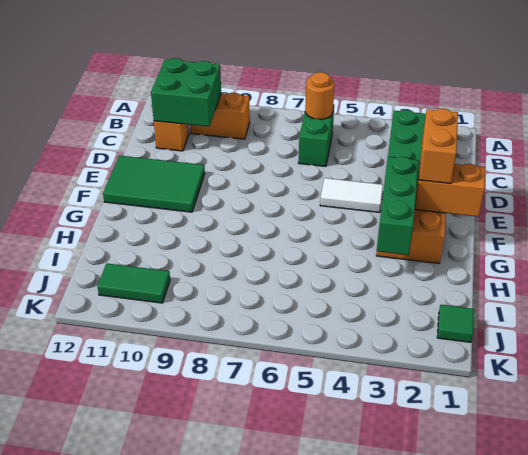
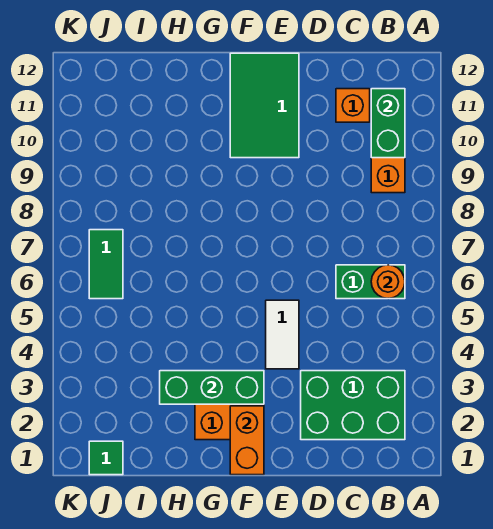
green brick B10:C11 level 2 -> green brick B10:B11 level 2
orange brick E2:F2 level 3 -> none
green tile J10:J11 level 1 -> green tile J6:J7 level 1

